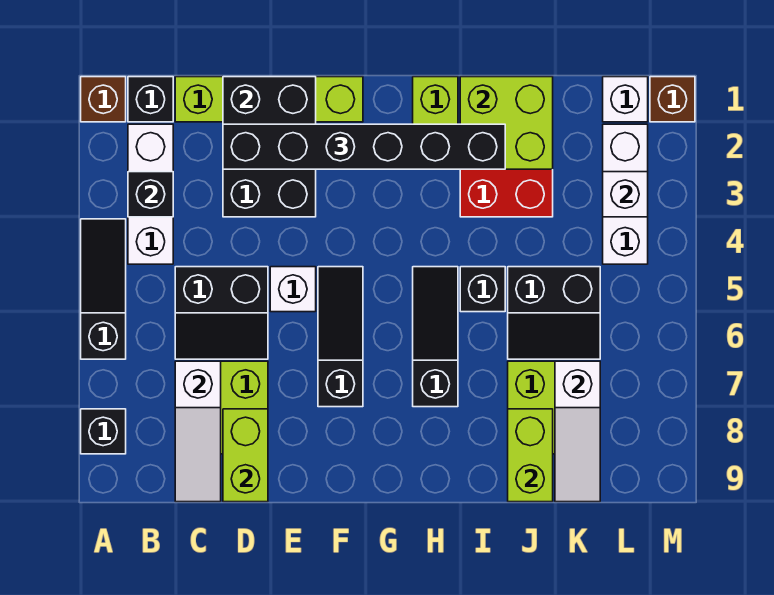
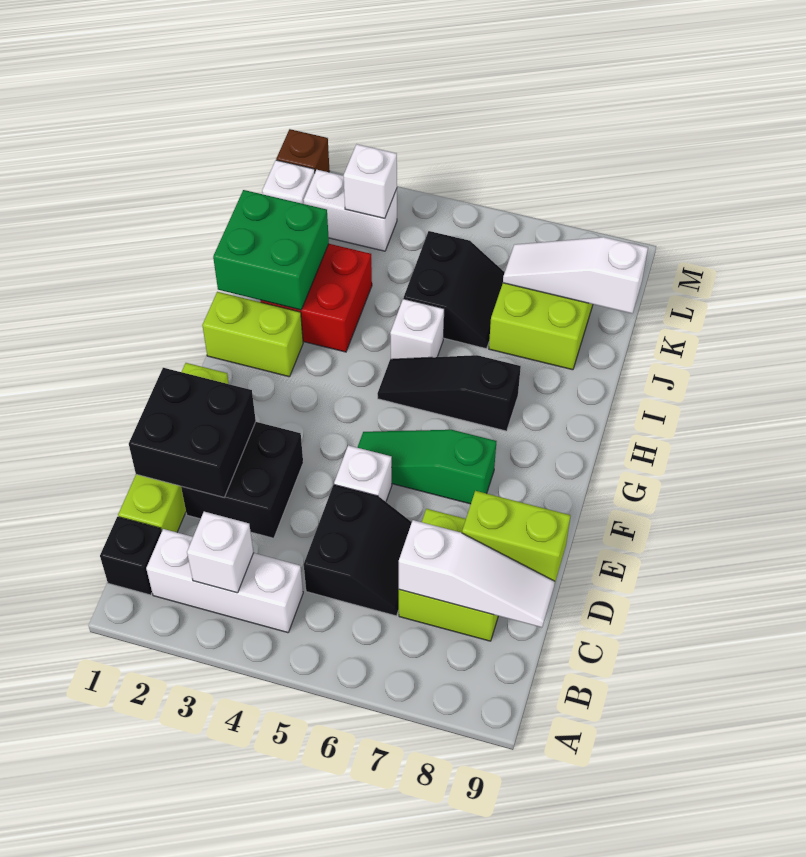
brown brick A1 level 1 -> none
black slope A4:A6 level 1 top 6 -> none
black brick A8 level 1 -> none
black brick B3 level 2 -> white brick B3 level 2
black brick D2:I2 level 3 -> none
black slope F5:F7 level 1 top 7 -> green slope F5:F7 level 1 top 7
lime brick I1:J2 level 2 -> green brick I1:J2 level 2
black brick I5 level 1 -> white brick I5 level 1
lime brick J8:J9 level 2 -> none
white slope K7:K9 level 2 top 7 -> white slope K7:K9 level 2 top 9
white brick L2:L4 level 1 -> white brick L2:L3 level 1

